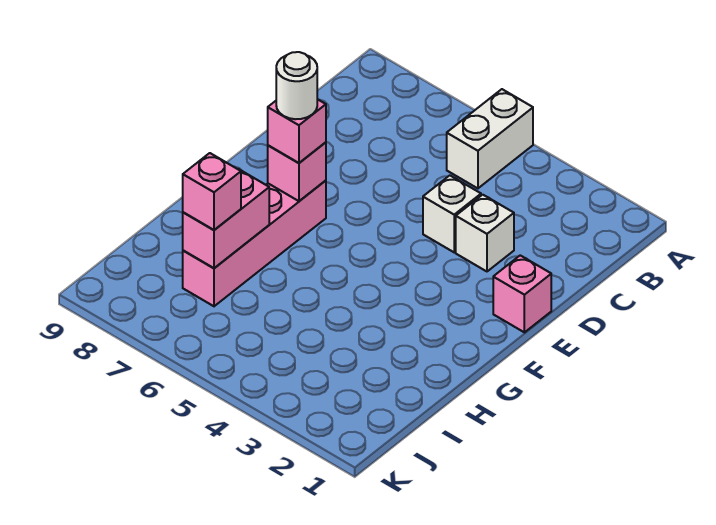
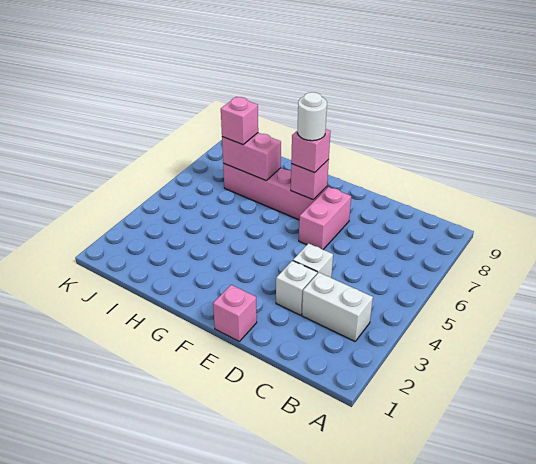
white brick A5:B5 level 1 -> white brick B3:C3 level 1
none -> pink brick E6:E7 level 1

